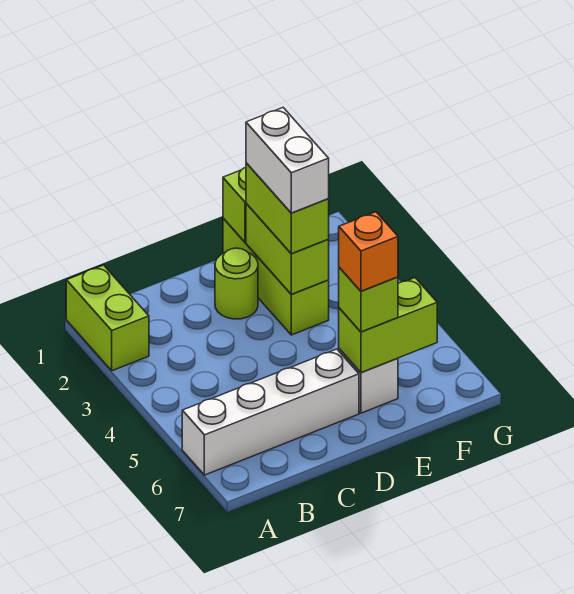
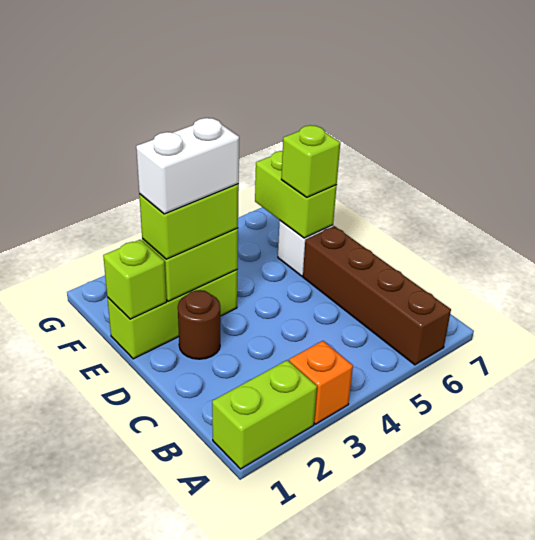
white brick A6:D6 level 1 -> brown brick A6:D6 level 1
lime round brick D2 level 1 -> brown round brick D2 level 1
orange brick E6 level 4 -> orange brick A3 level 1

